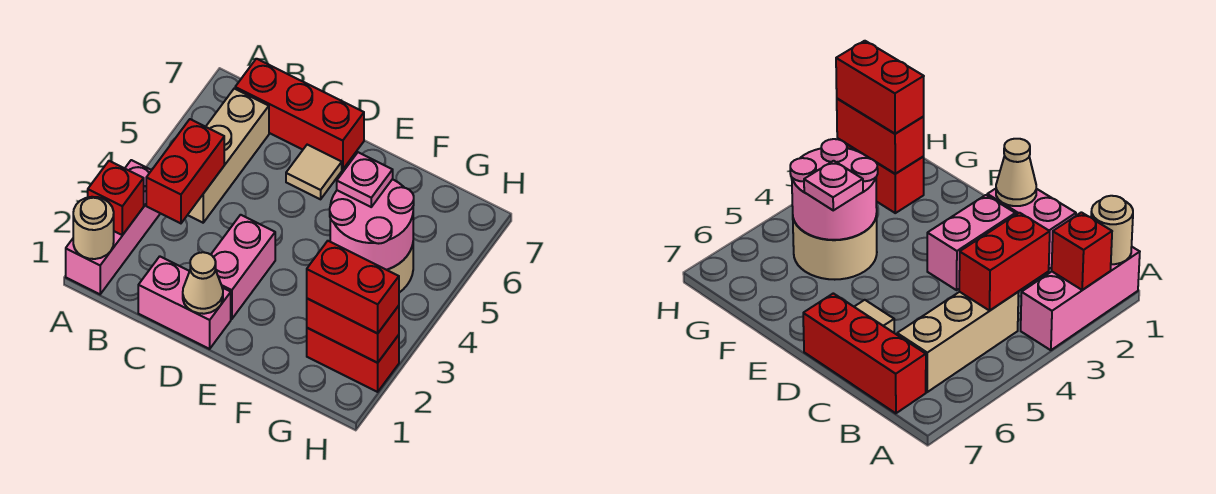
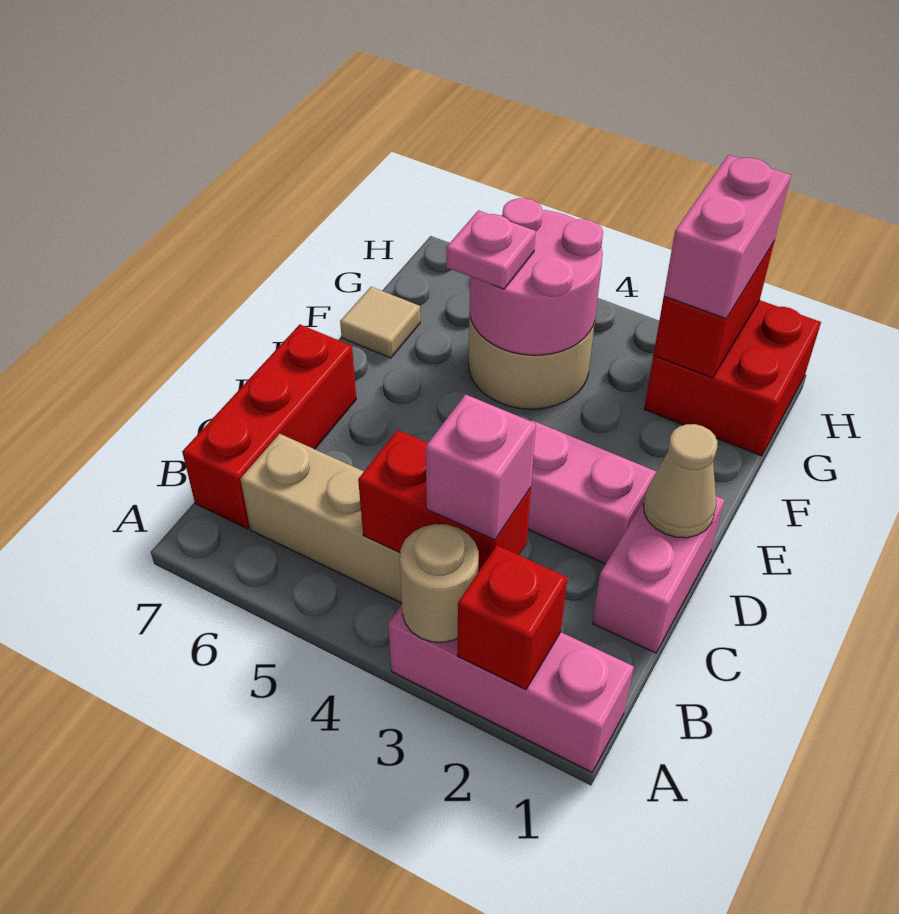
tan round brick A1 level 2 -> tan round brick A3 level 2
none -> pink brick B3 level 3
tan tile D6 level 1 -> tan tile F7 level 1
red brick G2:H2 level 1 -> red brick G1:H2 level 1
red brick G2:H2 level 3 -> pink brick G2:H2 level 3

